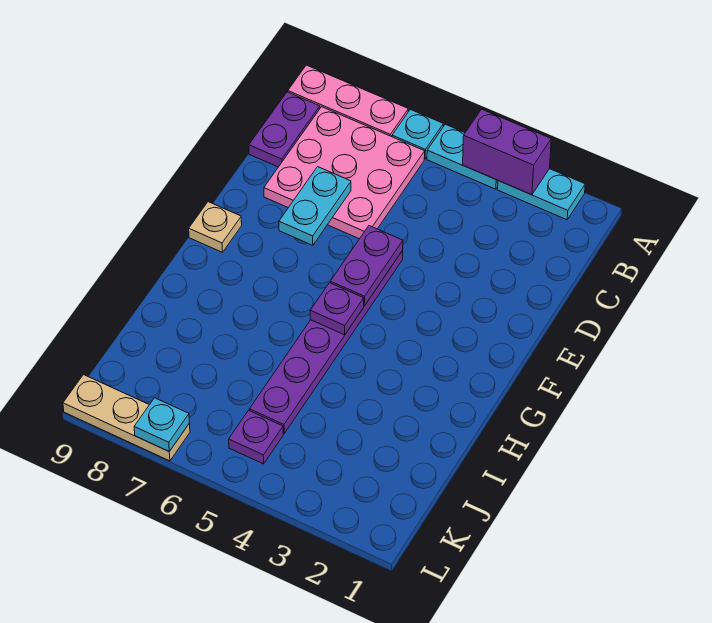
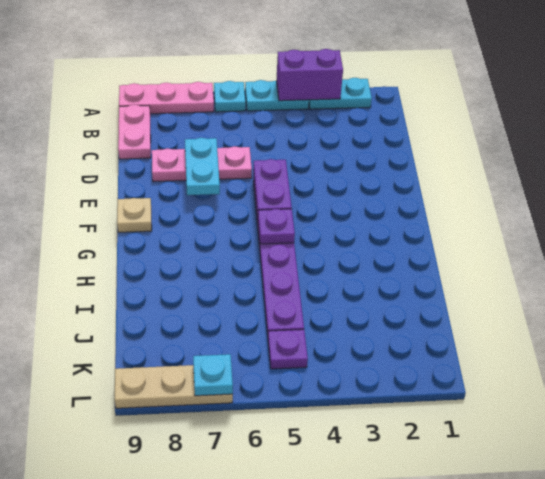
pink plate B6:D8 level 1 -> pink plate D6:D8 level 1
purple plate B9:C9 level 1 -> pink plate B9:C9 level 1

